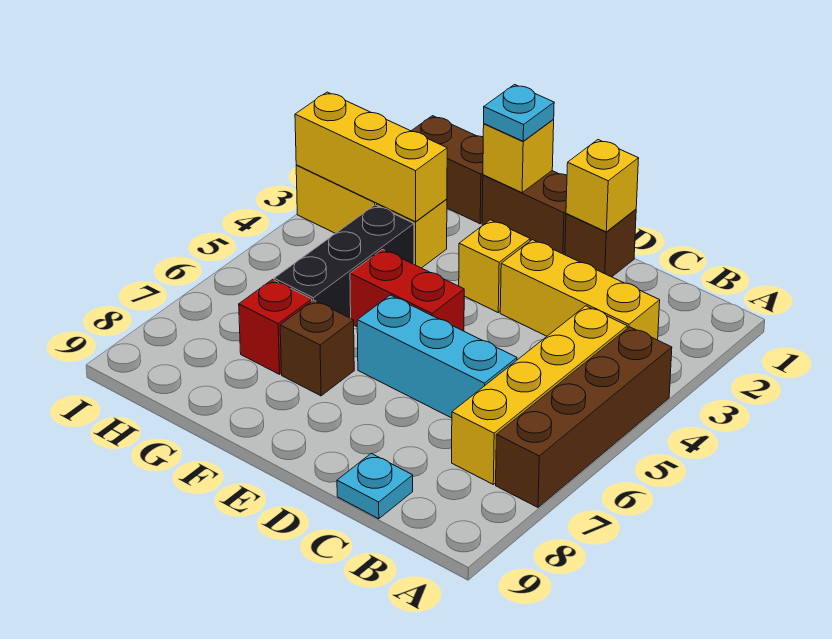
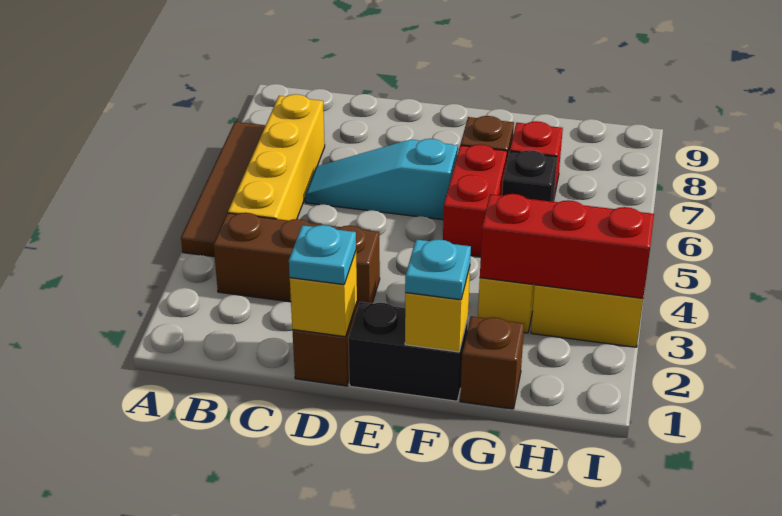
brown brick A4:A7 level 1 -> brown tile A4:A7 level 1
yellow brick B3:D3 level 1 -> brown brick B3:D3 level 1
cyan brick C6:E6 level 1 -> cyan slope C6:E6 level 1 top E
cyan plate C9 level 1 -> cyan plate D1 level 3
brown brick E1:F1 level 1 -> black brick E1:F1 level 1
yellow brick E3 level 1 -> none
red brick E5:F5 level 1 -> red brick F5:F6 level 1
brown brick G1:H1 level 1 -> brown brick G1 level 1
yellow brick G3:I3 level 2 -> red brick G3:I3 level 2
black brick G4:G6 level 1 -> black brick G6 level 1

